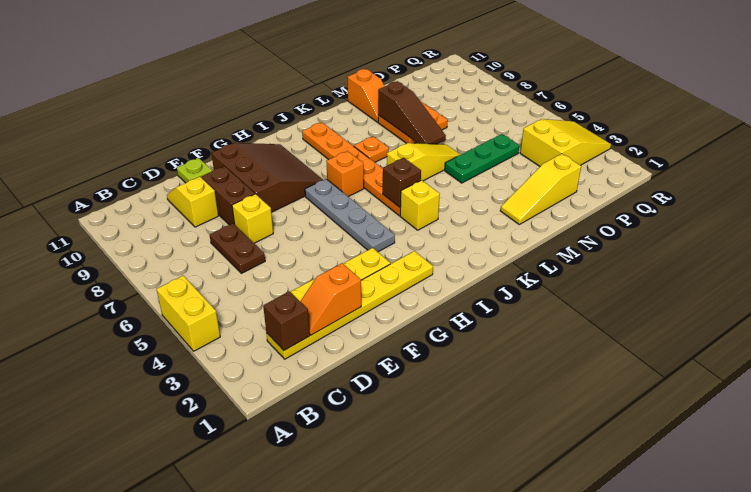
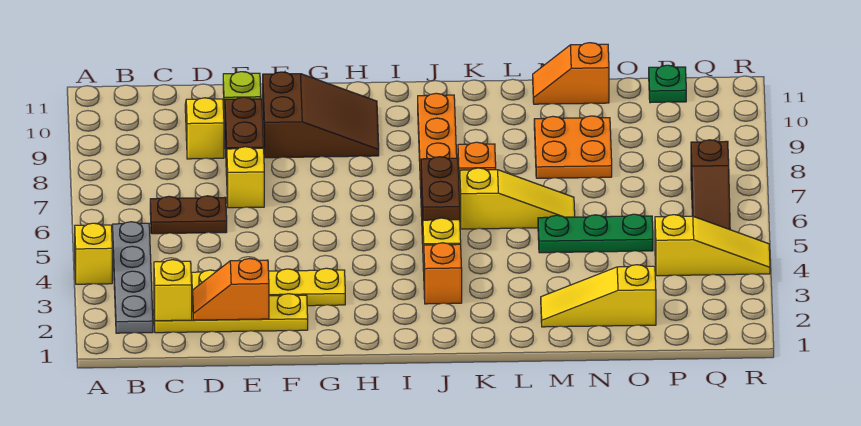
yellow brick A4:A5 level 1 -> yellow brick A4 level 1
yellow plate C2:H2 level 1 -> yellow plate C2:F2 level 1
brown brick C2 level 2 -> yellow brick C2 level 2
brown plate D6:D7 level 1 -> brown plate C6:D6 level 1
brown slope F8:H10 level 1 top F -> brown slope F9:H10 level 1 top F
grey plate H4:H7 level 1 -> grey plate B2:B5 level 1
orange brick I7 level 1 -> orange brick J3 level 1
brown brick J5 level 2 -> brown brick J5:J6 level 2
brown slope M7:M9 level 2 top 9 -> brown slope Q5:Q7 level 1 top 7
orange slope M10:M11 level 1 top 11 -> orange slope M11:N11 level 1 top N
yellow slope P3:R4 level 1 top P -> yellow slope P4:R4 level 1 top P
none -> green plate P11 level 1

